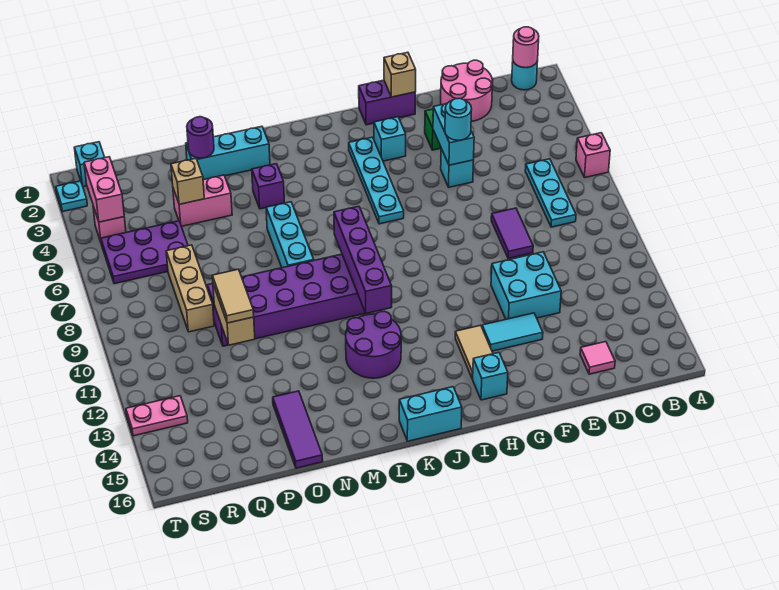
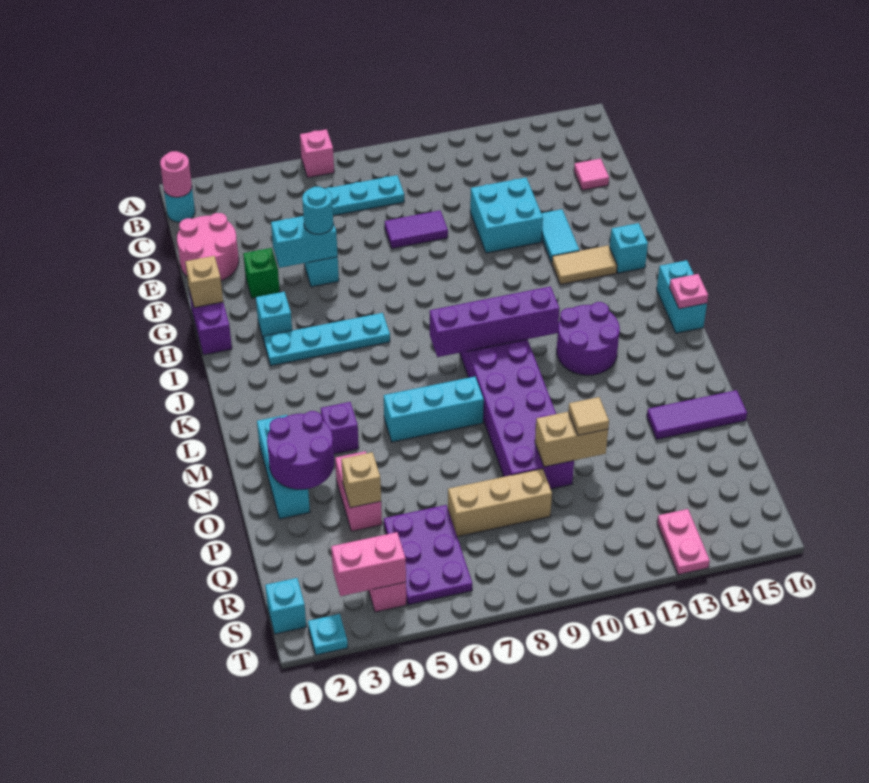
none -> pink plate K16 level 2
purple round brick O2 level 2 -> purple round brick N2:O3 level 2
tan tile P10:P11 level 3 -> tan tile P11 level 3

